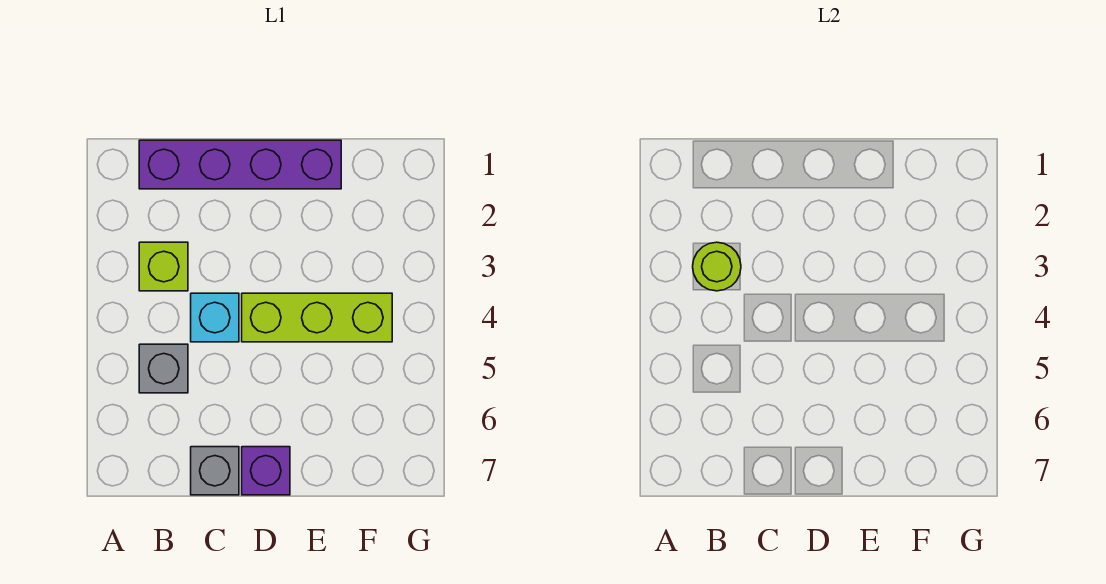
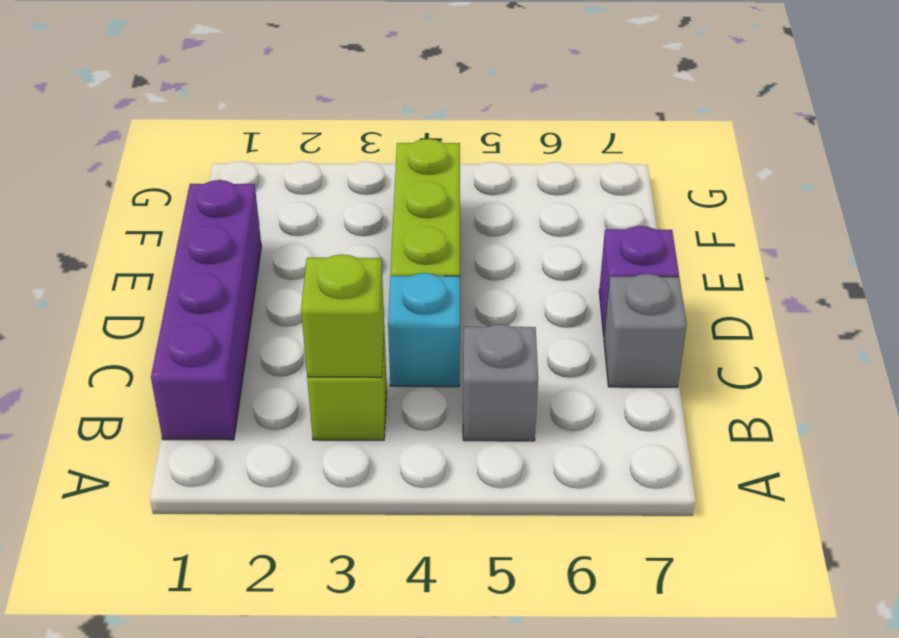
lime round brick B3 level 2 -> lime brick B3 level 2

